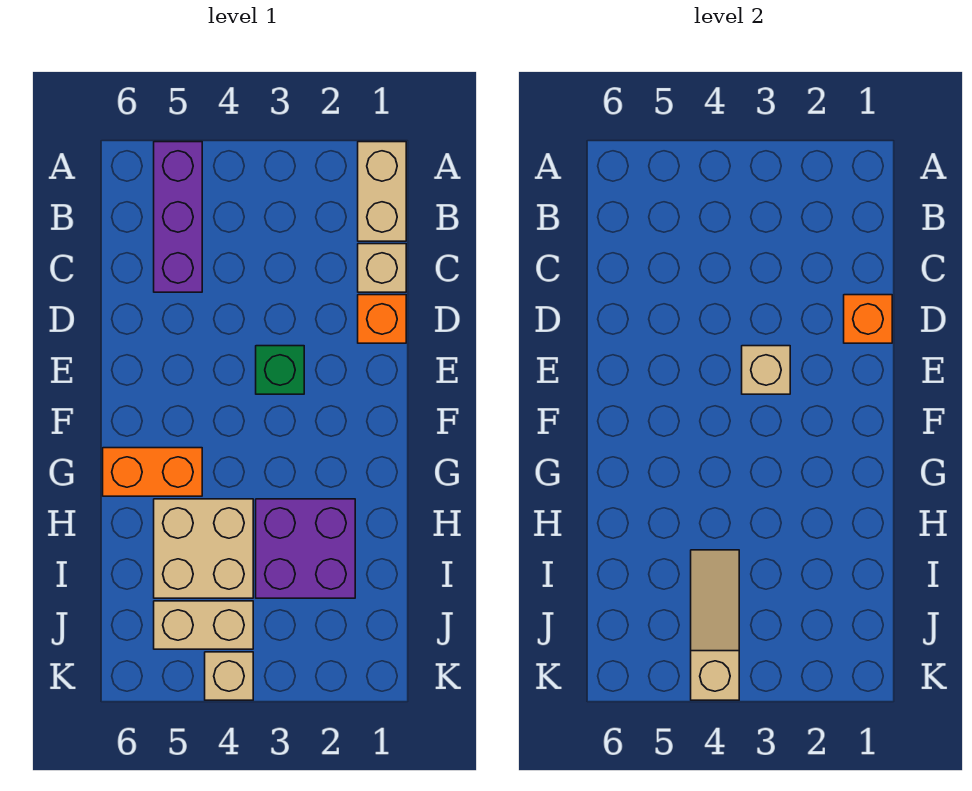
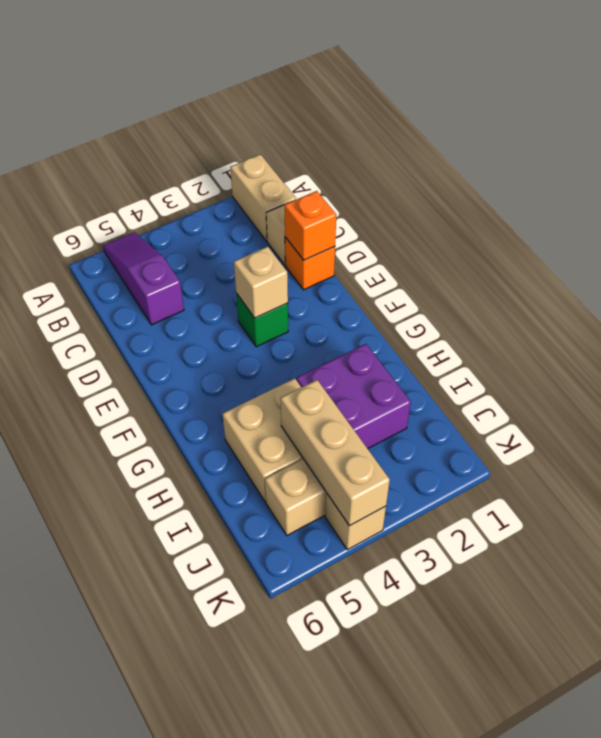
purple brick A5:C5 level 1 -> purple slope A5:C5 level 1 top C
orange brick G5:G6 level 1 -> none
tan slope I4:K4 level 2 top K -> tan brick I4:K4 level 2

